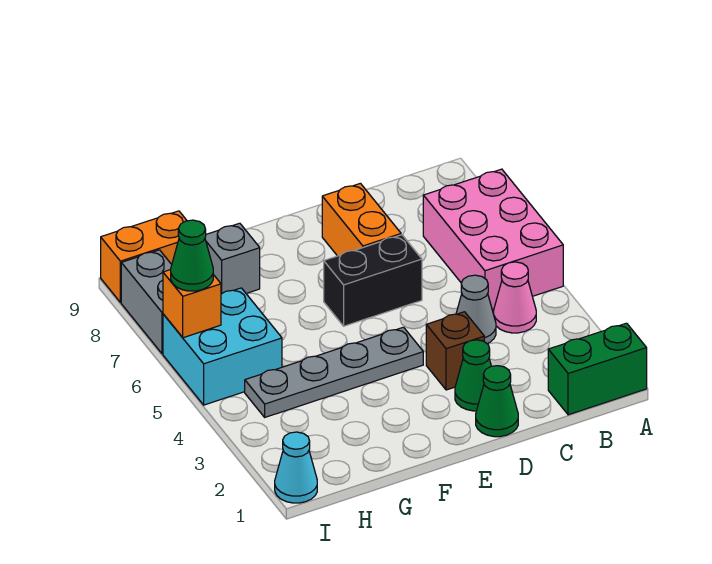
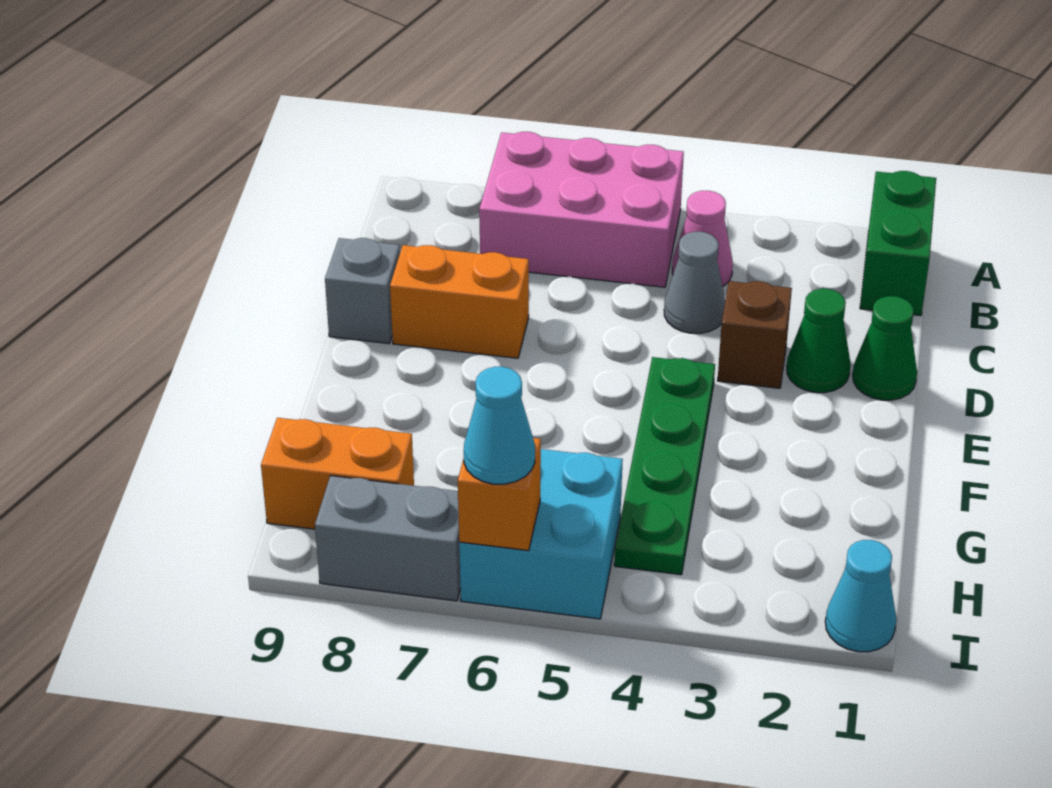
black brick D6:E6 level 1 -> none
grey plate E4:H4 level 1 -> green plate E4:H4 level 1
grey brick G8 level 1 -> grey brick D9 level 1
orange brick H9:I9 level 1 -> orange brick H8:H9 level 1
green cone I6 level 3 -> cyan cone I6 level 3

